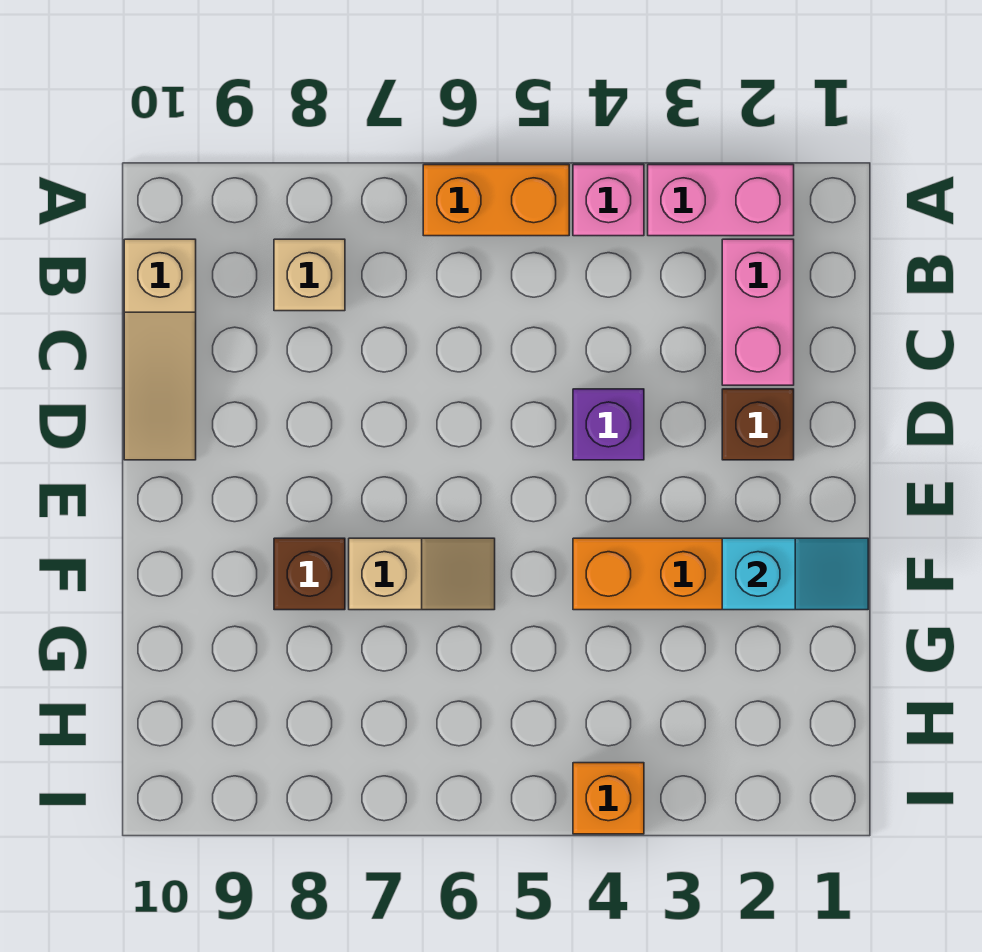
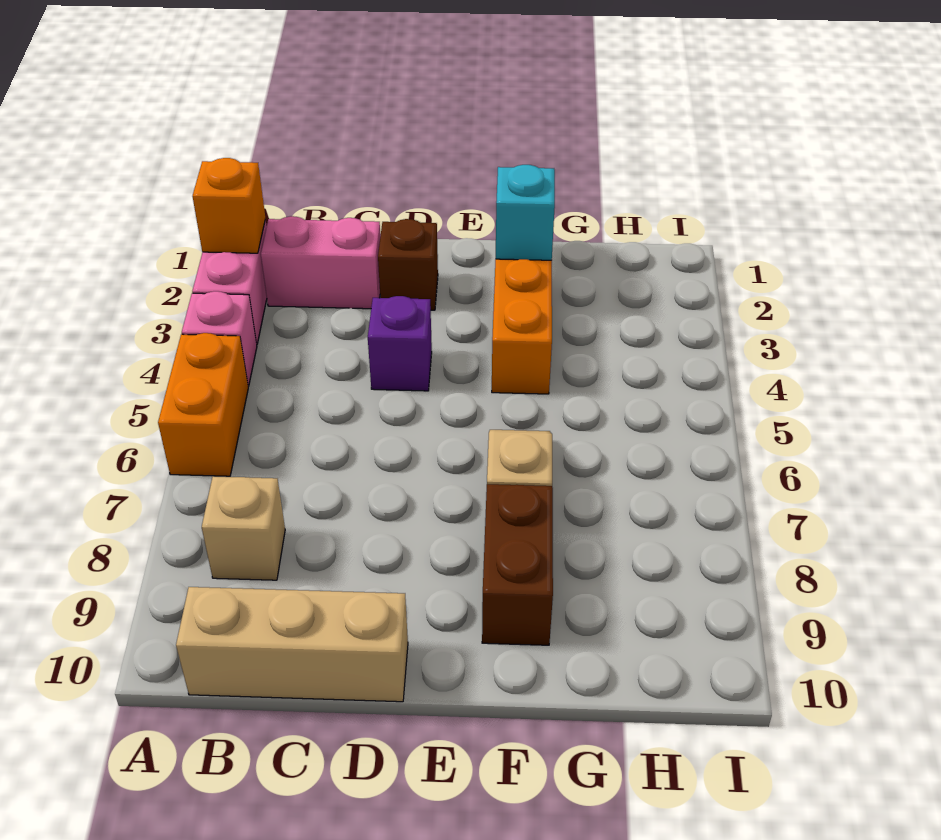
tan slope B10:D10 level 1 top B -> tan brick B10:D10 level 1
brown brick F8 level 1 -> brown brick F8:F9 level 1
orange brick I4 level 1 -> orange brick A2 level 2

